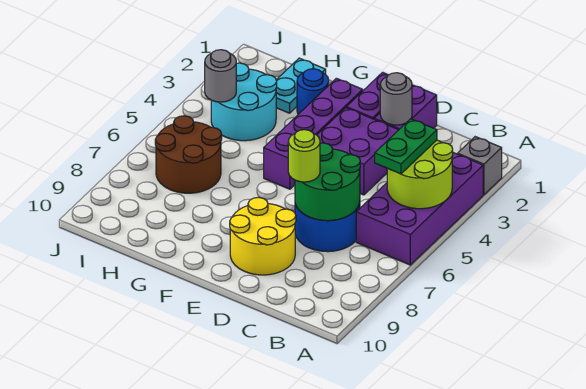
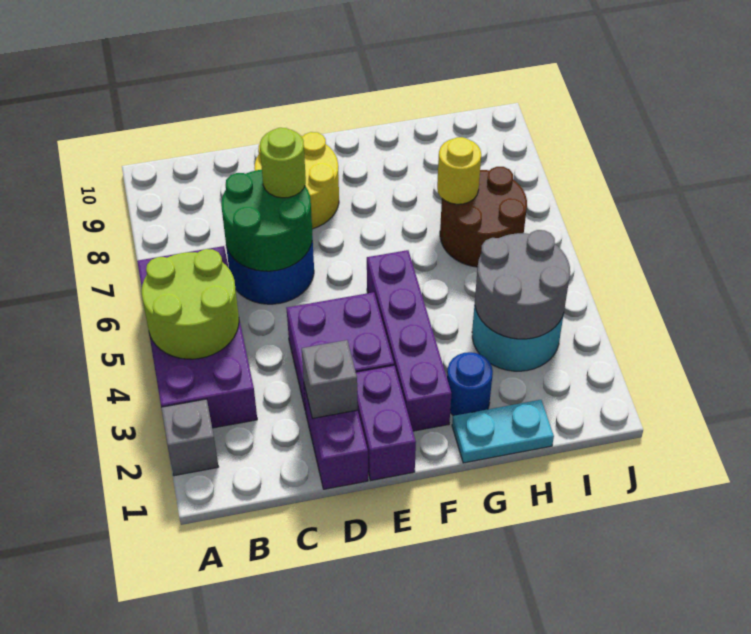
green plate B4:B5 level 3 -> none
grey round brick D2 level 2 -> grey brick D2 level 2
cyan plate H1:H2 level 1 -> cyan plate G1:H1 level 1
none -> yellow round brick H7 level 2
grey round brick I4 level 2 -> grey round brick H3:I4 level 2

